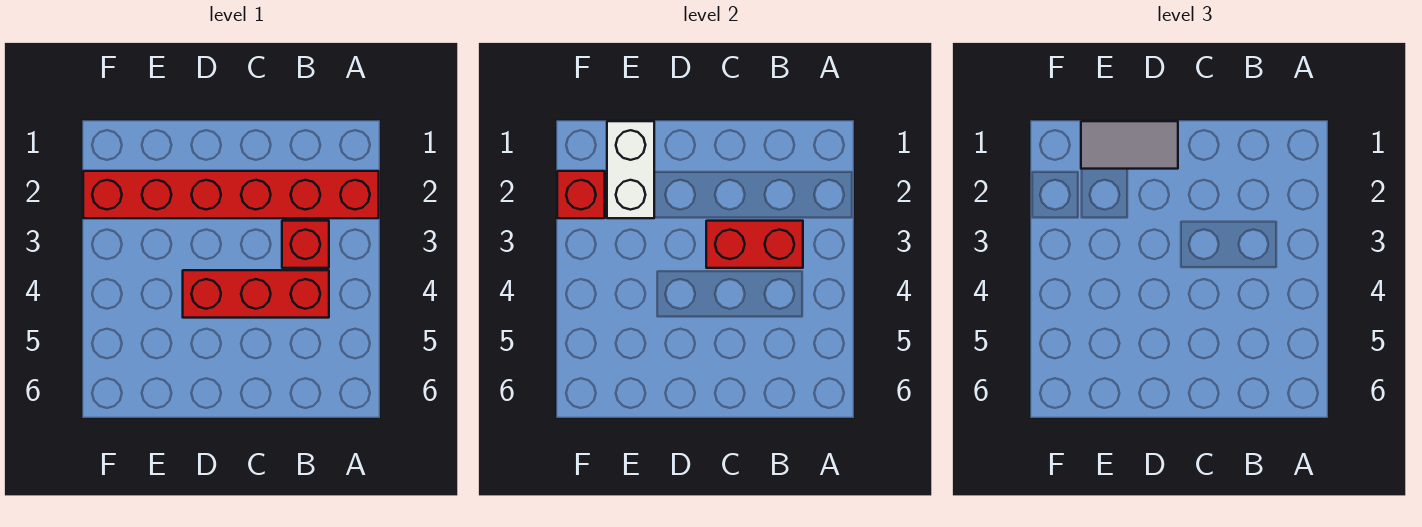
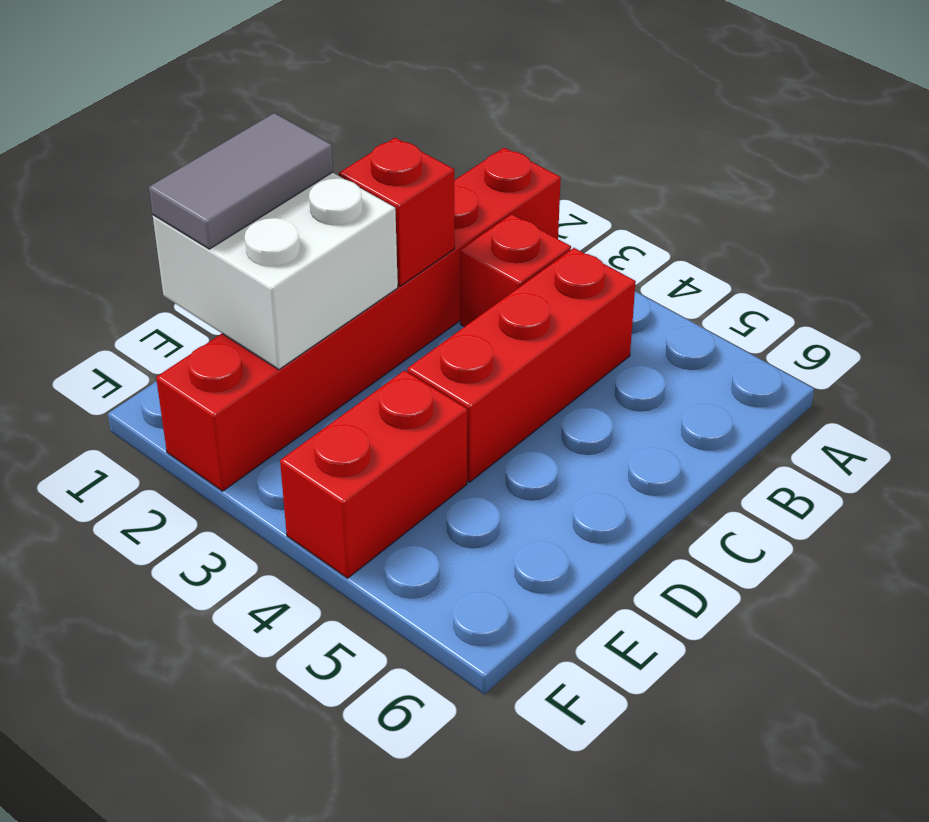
red brick B3:C3 level 2 -> red brick E4:F4 level 1
white brick E1:E2 level 2 -> white brick D1:E2 level 2
red brick F2 level 2 -> red brick C2 level 2

